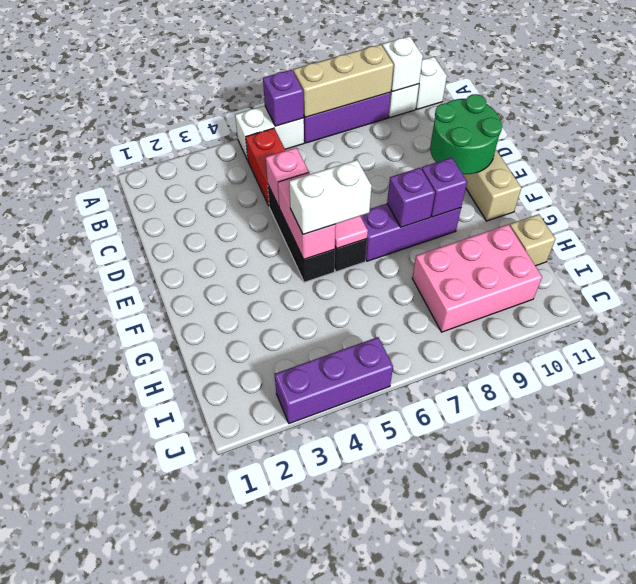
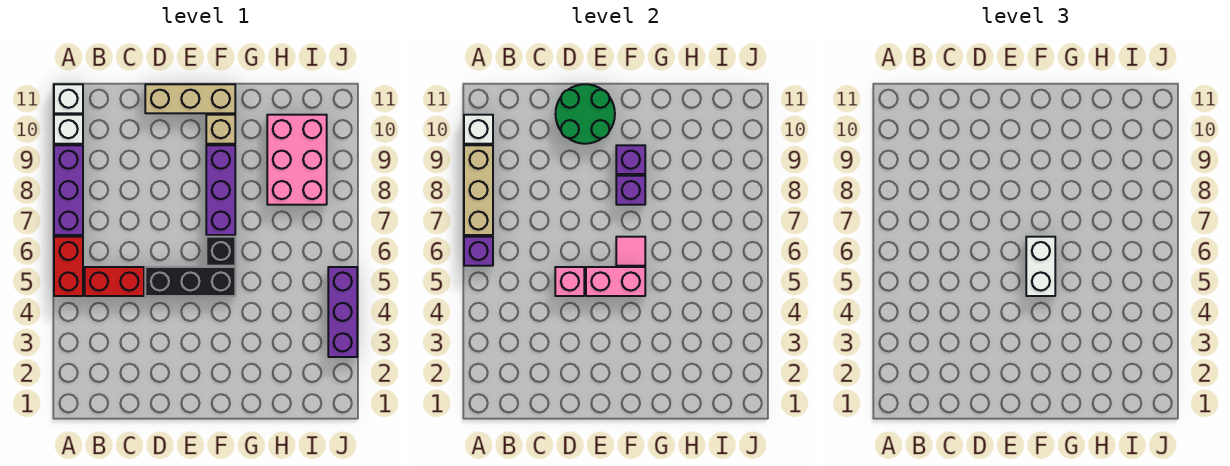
white brick A5:A6 level 1 -> red brick A5:A6 level 1
tan brick H11 level 1 -> tan brick F10 level 1

